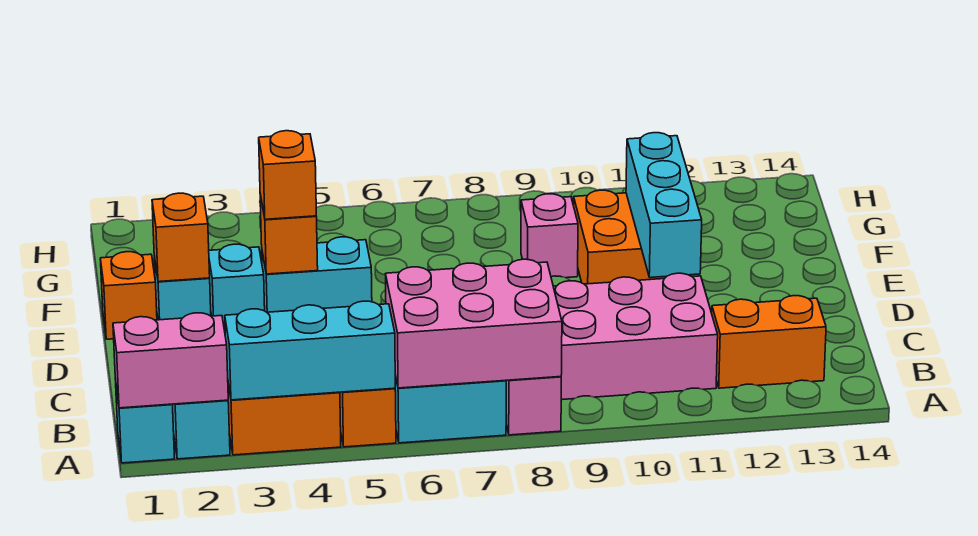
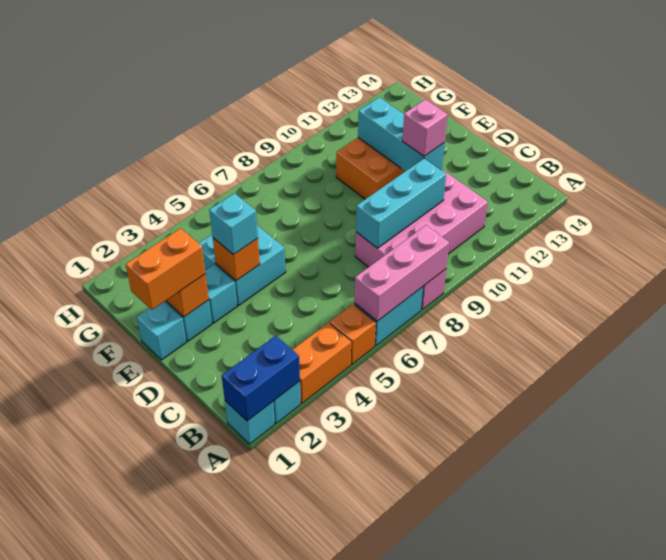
pink brick A1:A2 level 2 -> blue brick A1:A2 level 2
cyan brick A3:A5 level 2 -> cyan brick C8:C10 level 2
pink brick A6:B8 level 2 -> pink brick A6:A8 level 2
orange brick B12:B13 level 1 -> orange brick E1:E2 level 3
orange brick E1 level 1 -> cyan brick E1 level 1
cyan brick E4:E5 level 1 -> cyan brick E4:F5 level 1
orange brick E4 level 3 -> cyan brick E4 level 3
pink brick F9 level 1 -> pink brick D11 level 3

